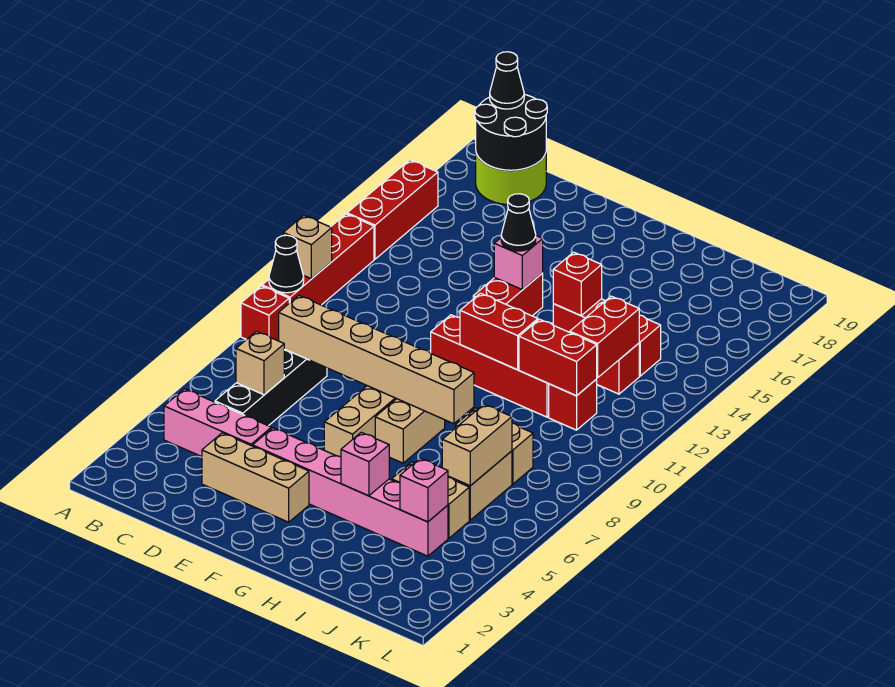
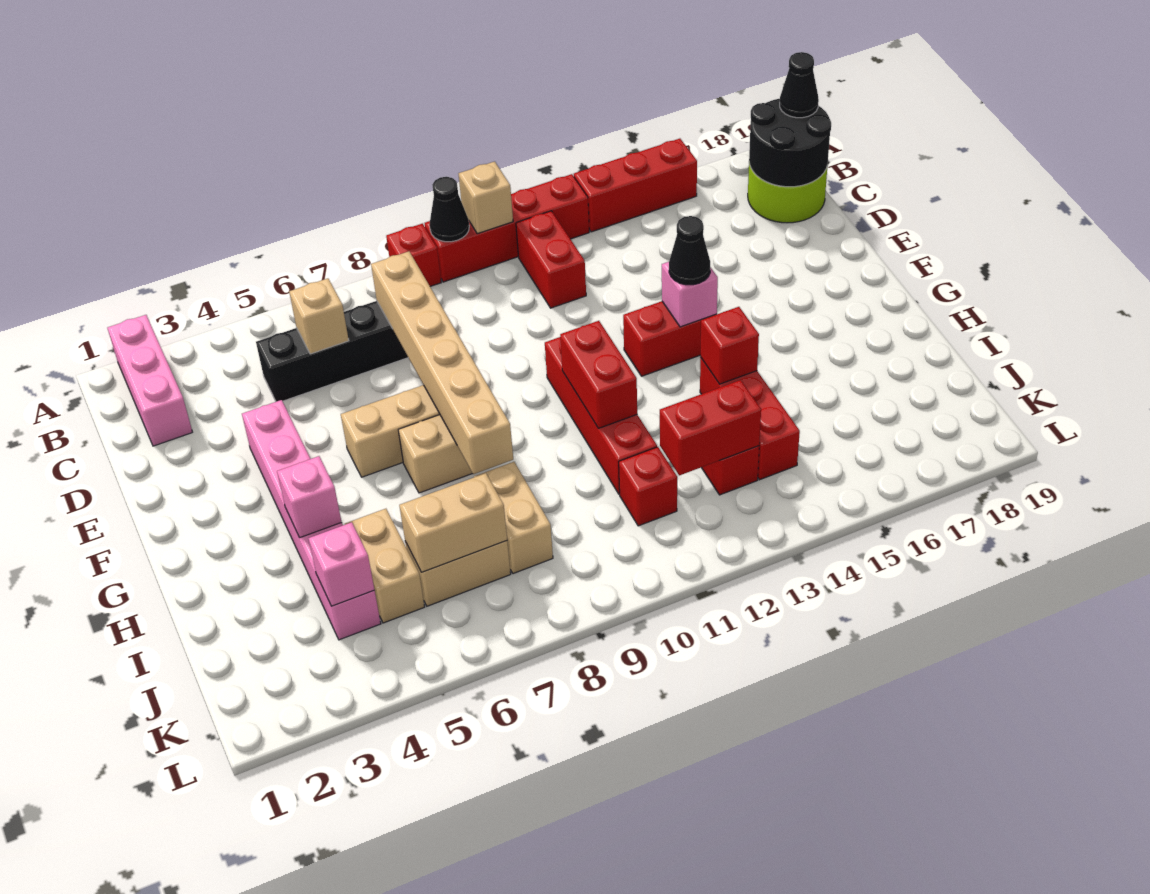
pink brick B4:D4 level 1 -> pink brick A2:C2 level 1
tan brick D3:F3 level 1 -> none
red brick I11:J11 level 2 -> red brick B12:C12 level 1

